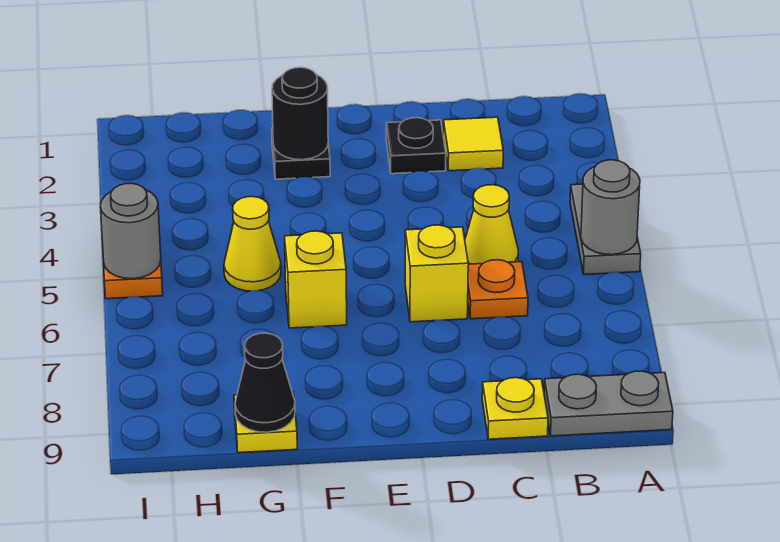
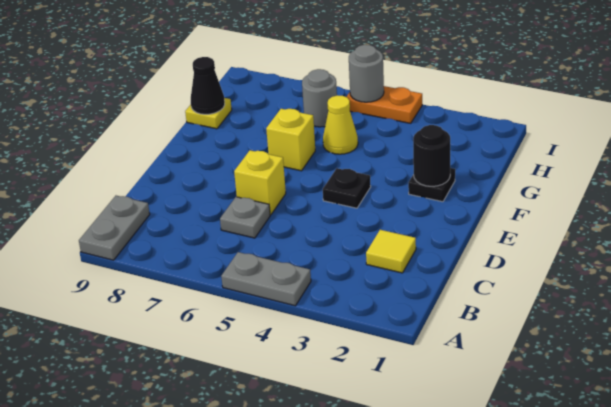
grey round brick A5 level 2 -> grey round brick H6 level 1
yellow cone C5 level 1 -> none
orange plate C6 level 1 -> grey plate C6 level 1
yellow plate C9 level 1 -> none
black plate D2 level 1 -> black plate E4 level 1

